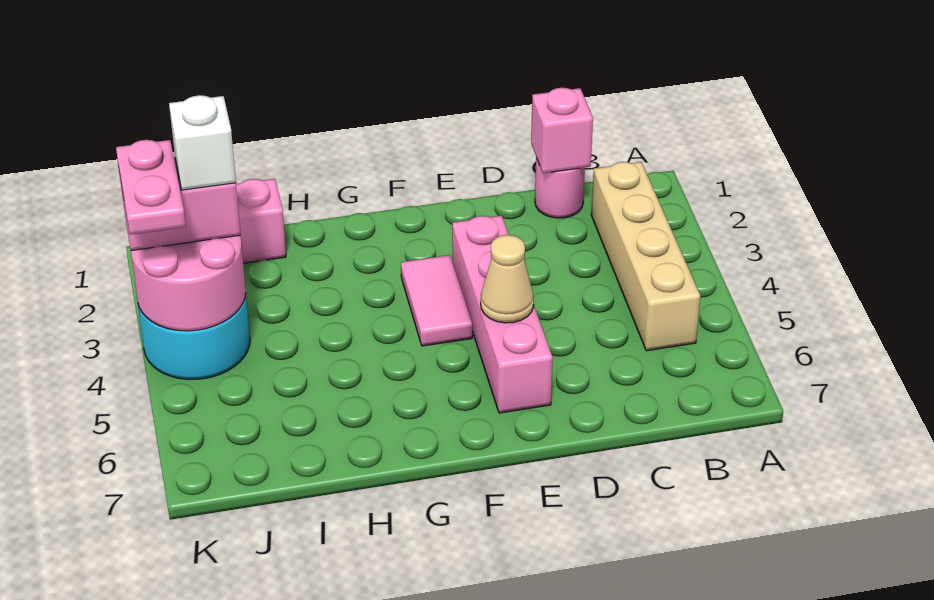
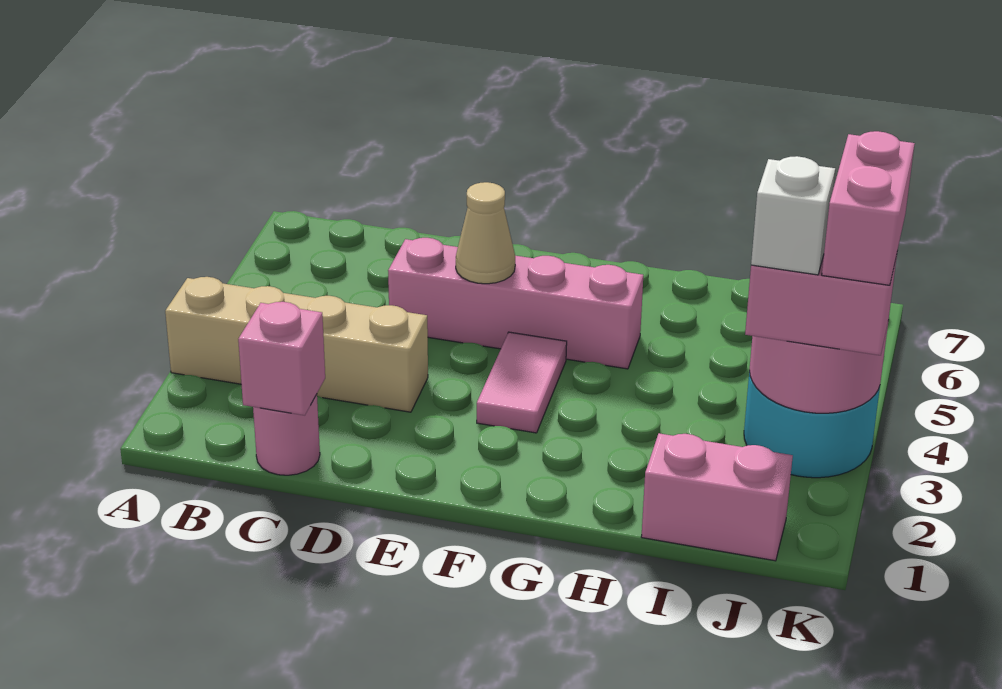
tan brick B2:B5 level 1 -> tan brick A3:D3 level 1
pink brick E3:E6 level 1 -> pink brick D5:G5 level 1
pink plate K3:K4 level 4 -> pink brick K3:K4 level 4

